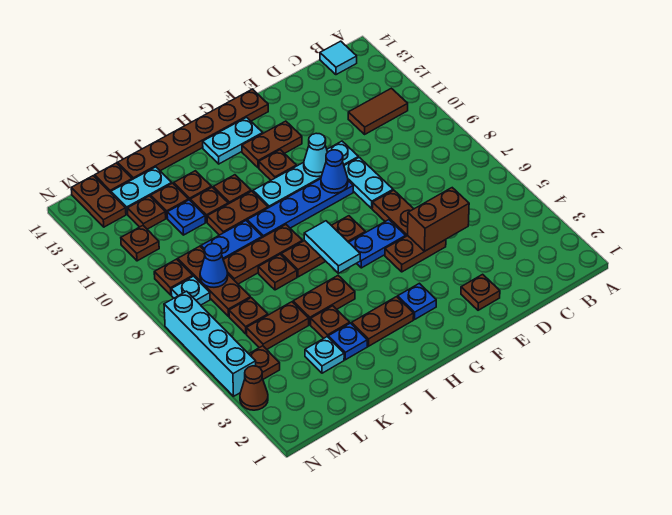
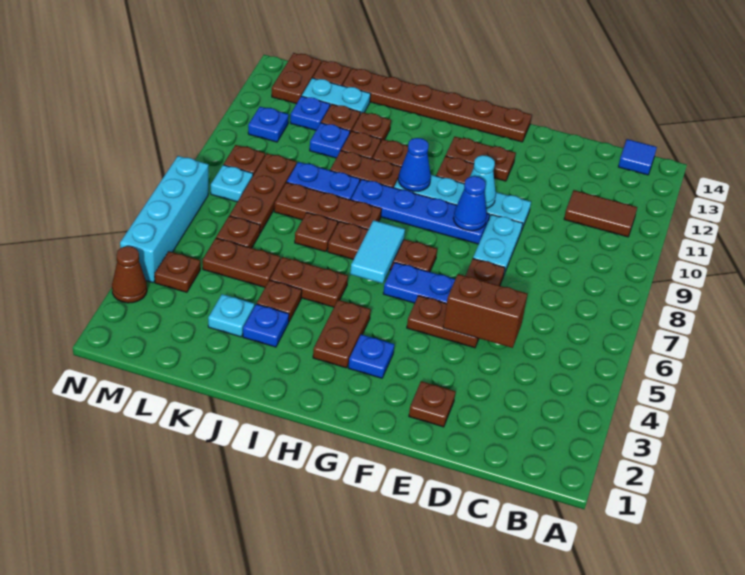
cyan tile B14 level 1 -> blue tile B14 level 1
cyan plate G13:H13 level 1 -> none
brown plate H3:I3 level 1 -> brown plate H3:H4 level 1
blue cone L8 level 2 -> blue cone H10 level 2
brown plate L12 level 1 -> blue plate L12 level 1
brown plate M11 level 1 -> blue plate M11 level 1

